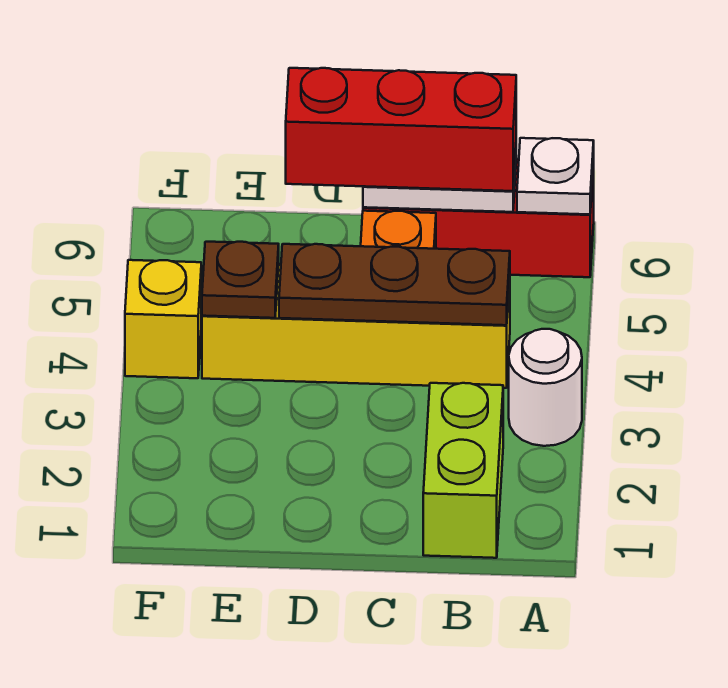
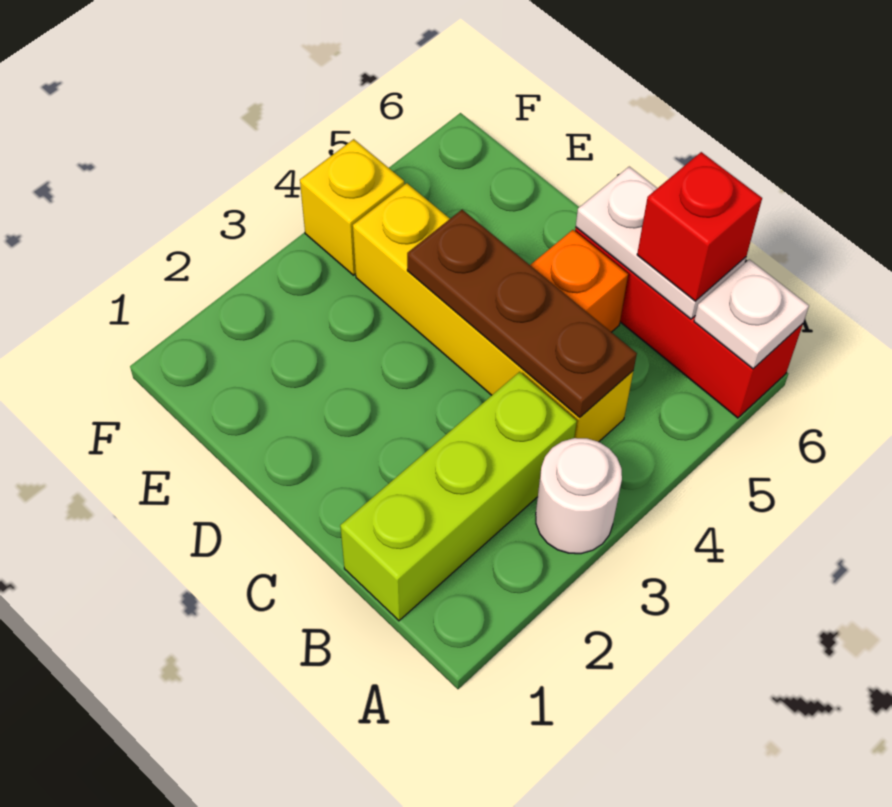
lime brick B1:B2 level 1 -> lime brick B1:B3 level 1
red brick B6:D6 level 3 -> red brick B6 level 3
brown plate E4 level 2 -> none

